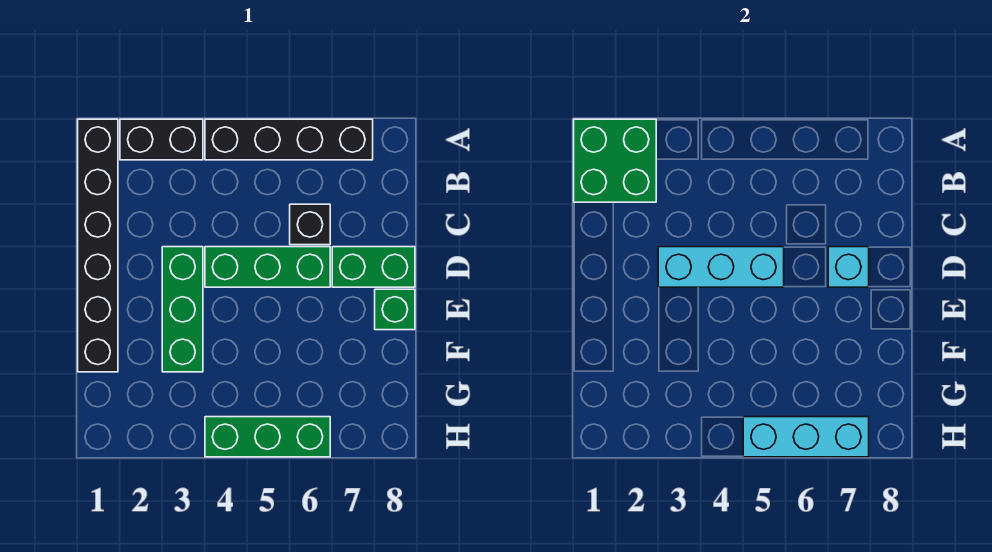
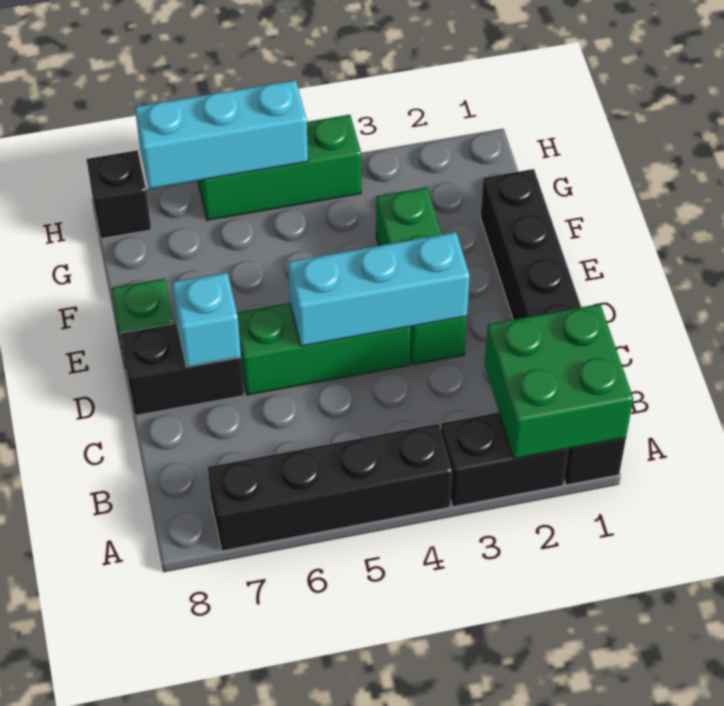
black brick C6 level 1 -> black brick H8 level 1
green brick D7:D8 level 1 -> black brick D7:D8 level 1

